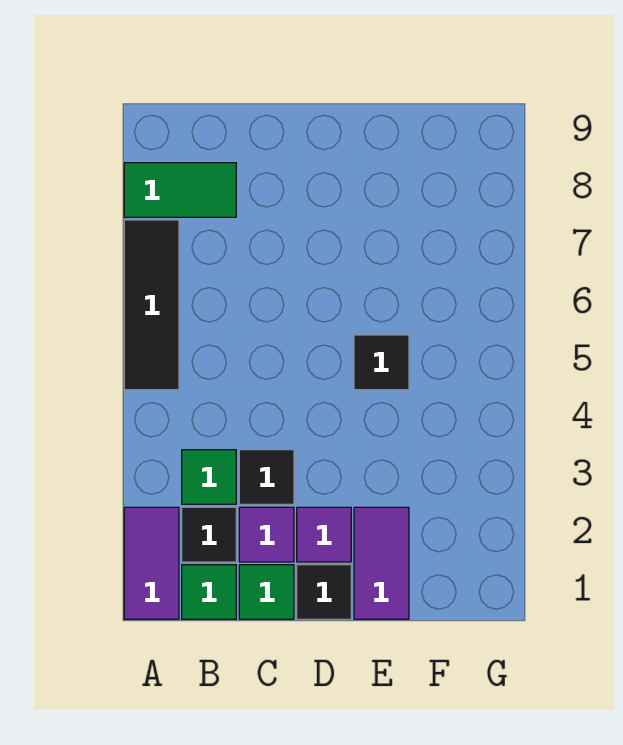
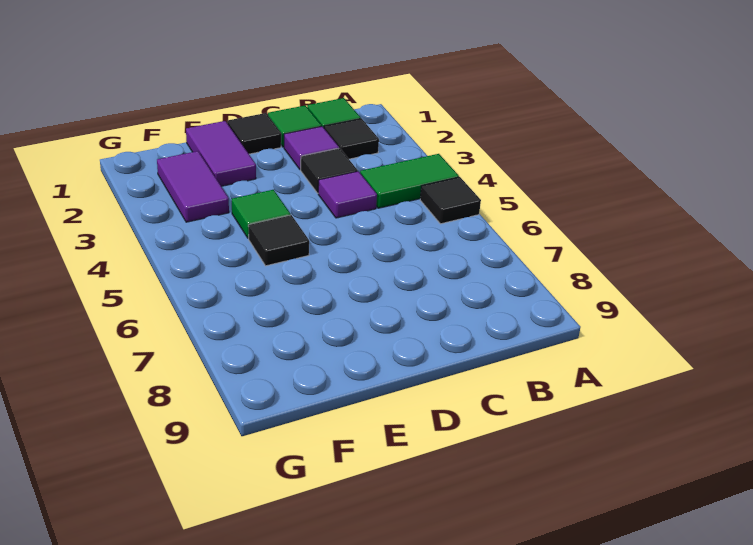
purple tile A1:A2 level 1 -> purple tile F2:F3 level 1
black tile A5:A7 level 1 -> black tile A5 level 1
green tile A8:B8 level 1 -> green tile A4:B4 level 1
green tile B3 level 1 -> green tile E4 level 1
purple tile D2 level 1 -> purple tile C4 level 1

